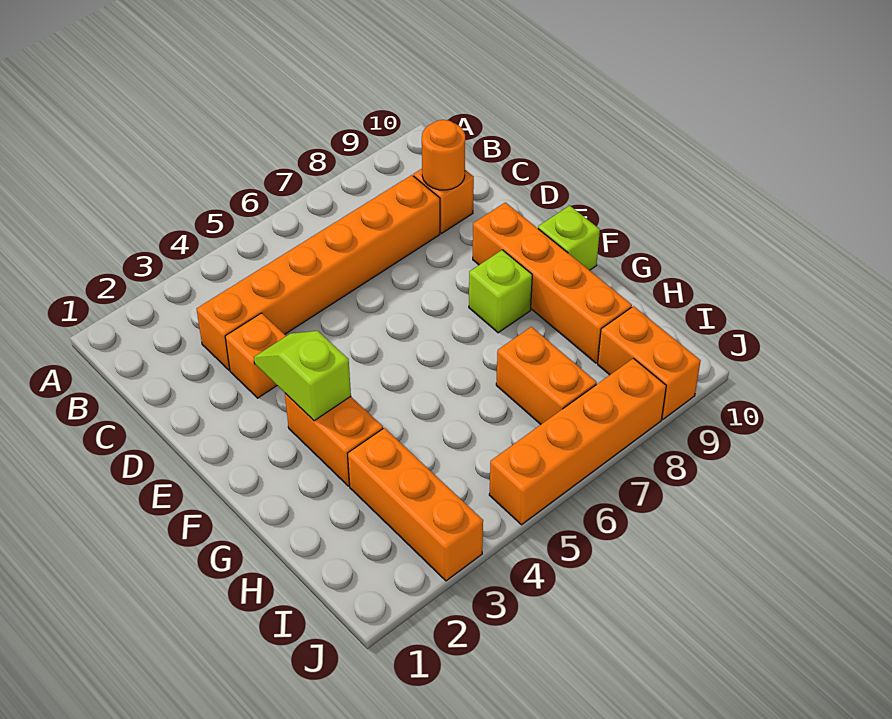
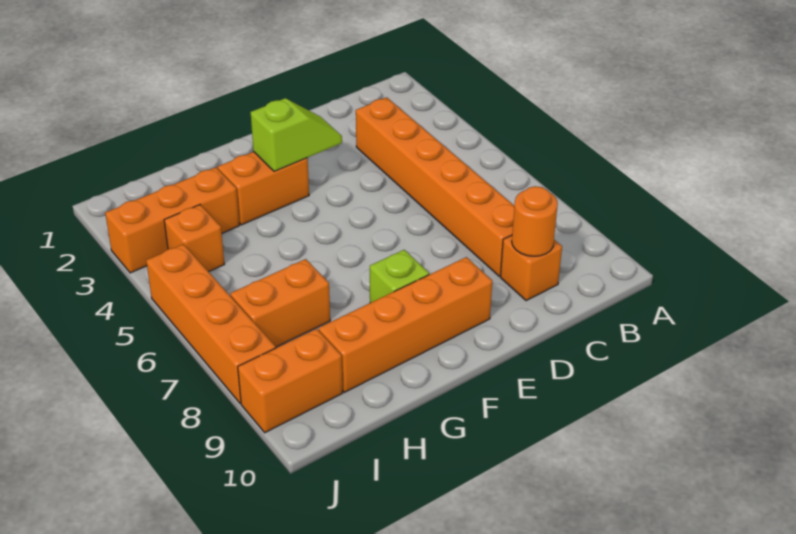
orange brick D3 level 1 -> orange brick I4 level 1
lime brick F10 level 1 -> none

